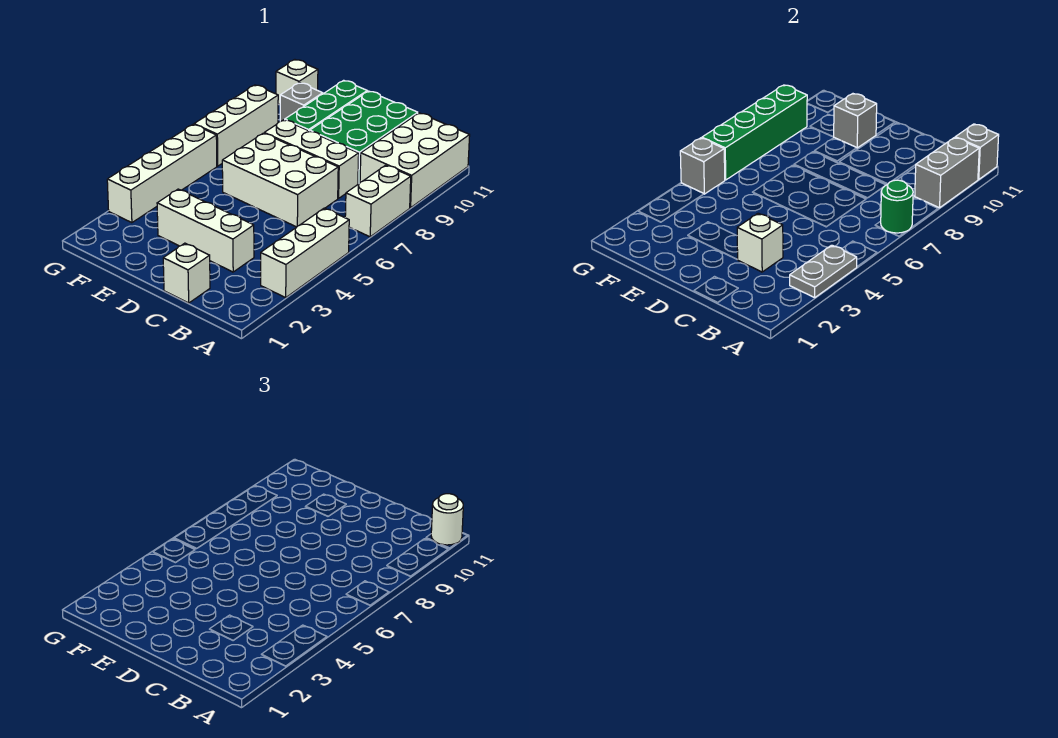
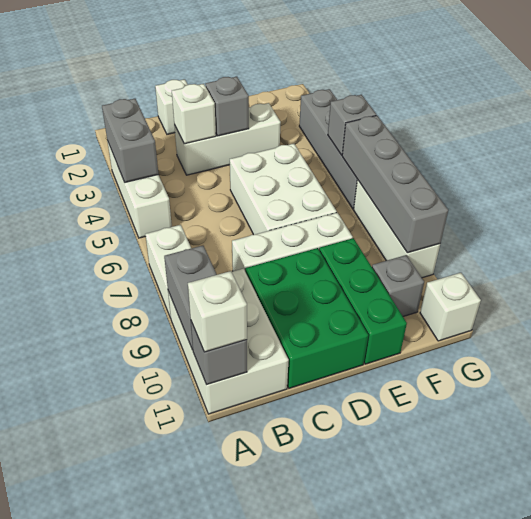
grey plate A3:A4 level 2 -> grey brick A3:A4 level 2
green round brick A7 level 2 -> none
white round brick A11 level 3 -> white brick A11 level 3
white brick C6:E7 level 1 -> white brick D5:E7 level 1
grey brick E10 level 2 -> grey brick D3 level 2
white brick G3:G6 level 1 -> grey brick G3:G6 level 1
green brick G6:G9 level 2 -> grey brick G6:G9 level 2

